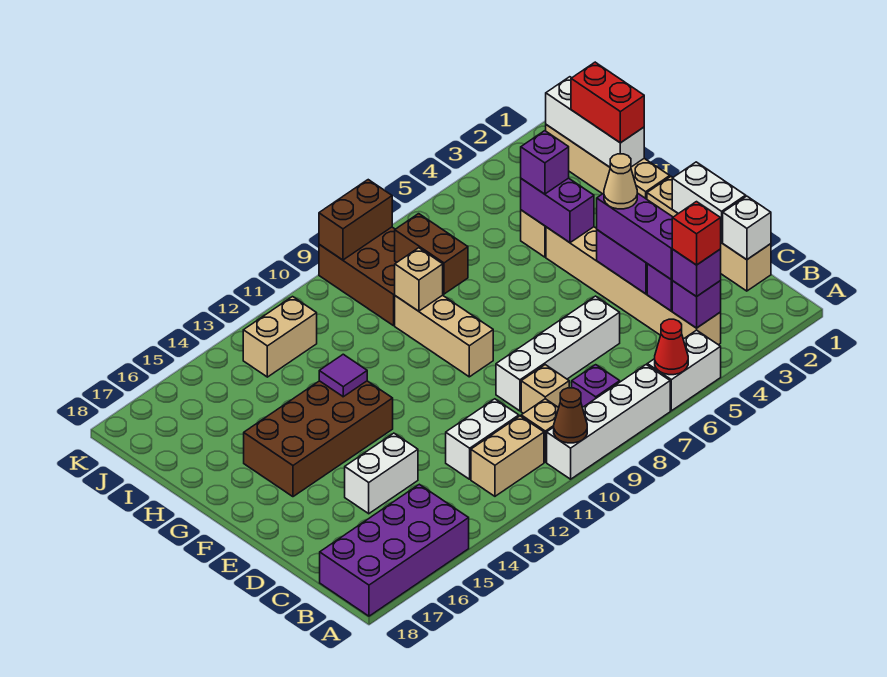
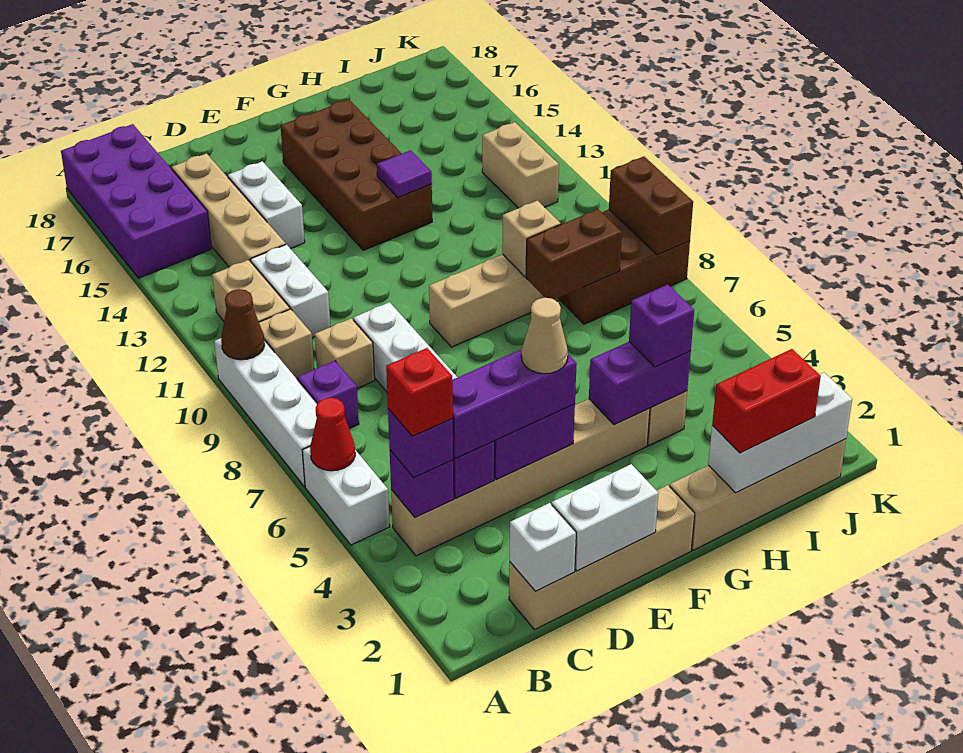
none -> tan brick C13:C16 level 1

